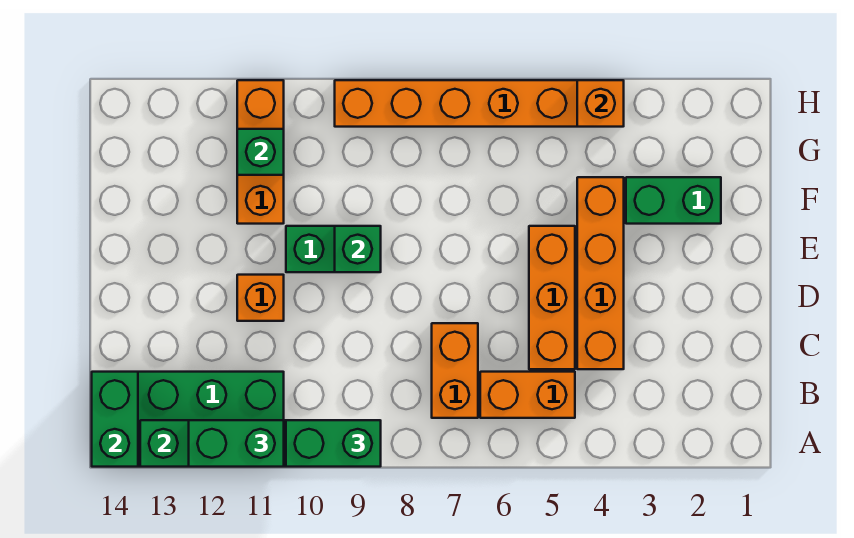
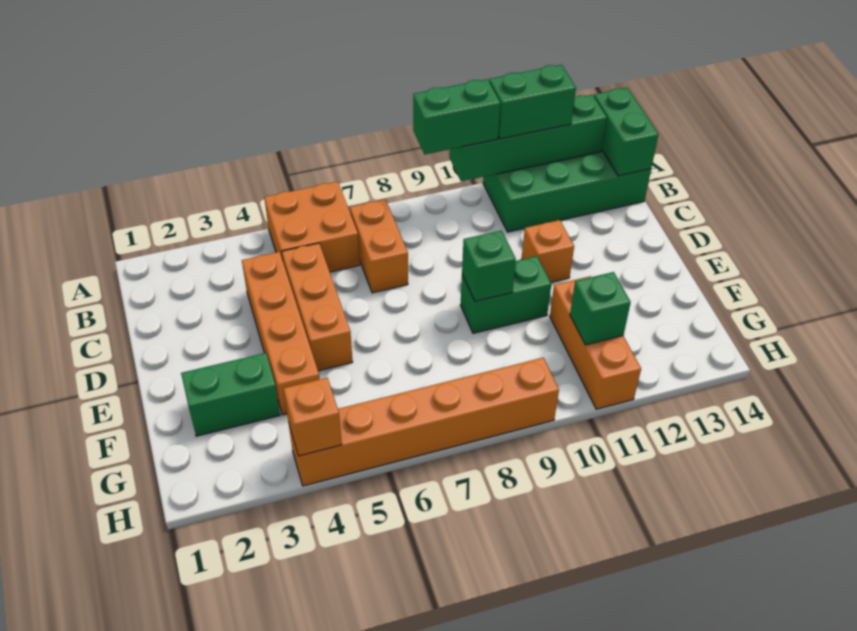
orange brick B5:B6 level 1 -> orange brick A5:B6 level 1

